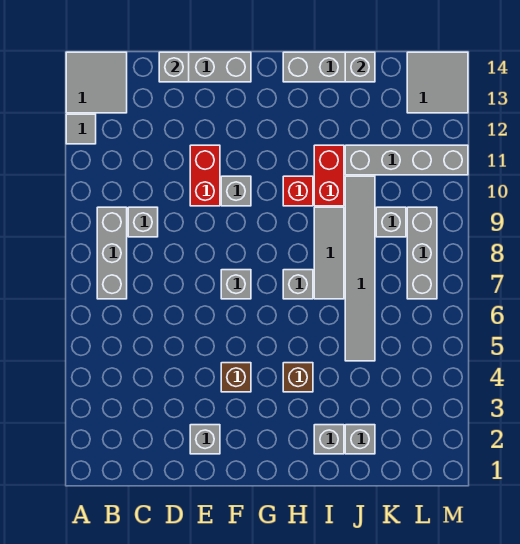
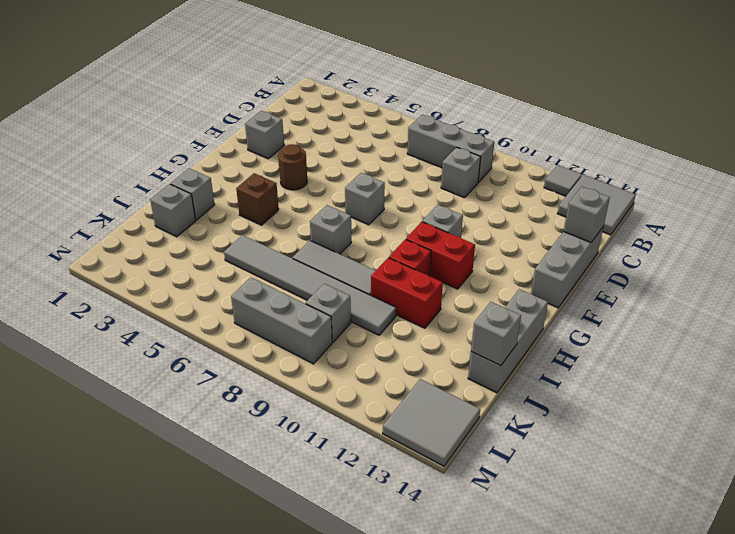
red brick E10:E11 level 1 -> red brick G10:G11 level 1
brown brick F4 level 1 -> brown round brick F4 level 1
grey brick J11:M11 level 1 -> none

